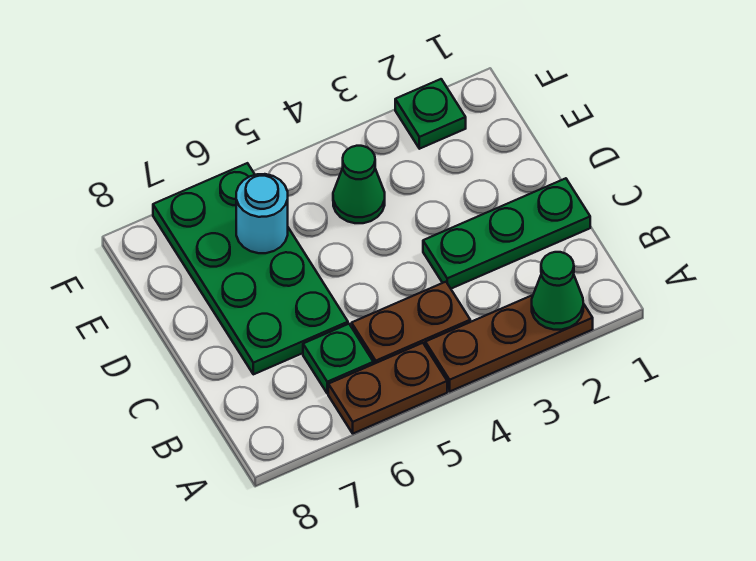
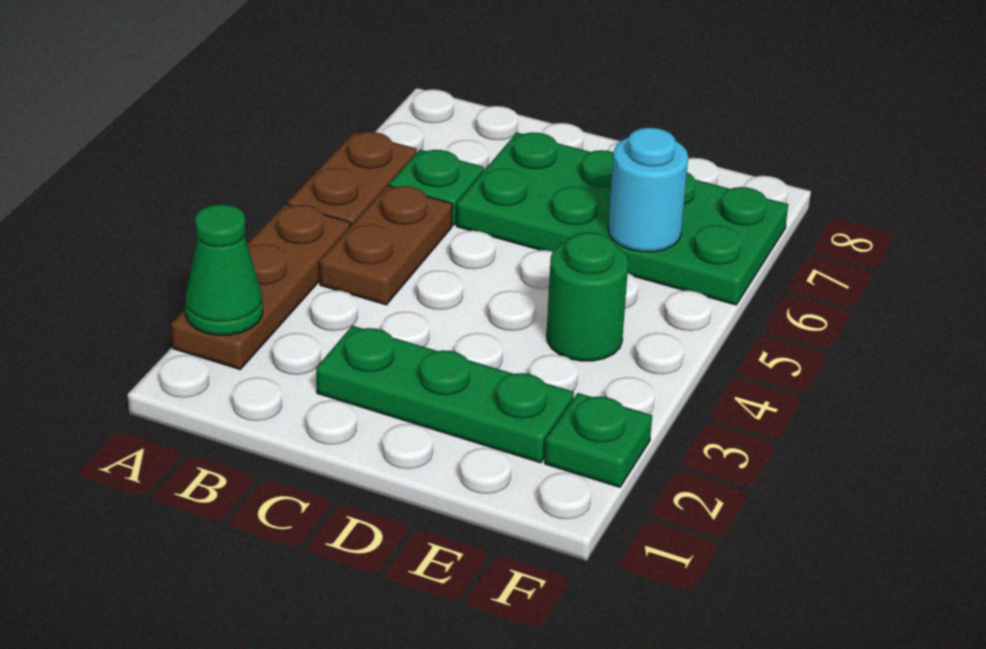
green plate C1:C3 level 1 -> green plate C2:E2 level 1
green cone E4 level 1 -> green round brick E4 level 1

